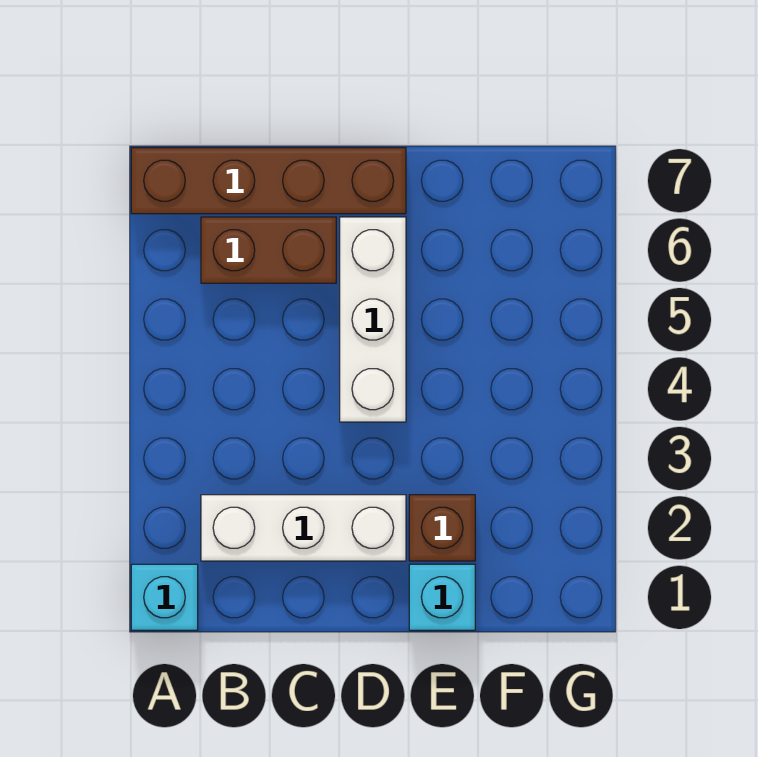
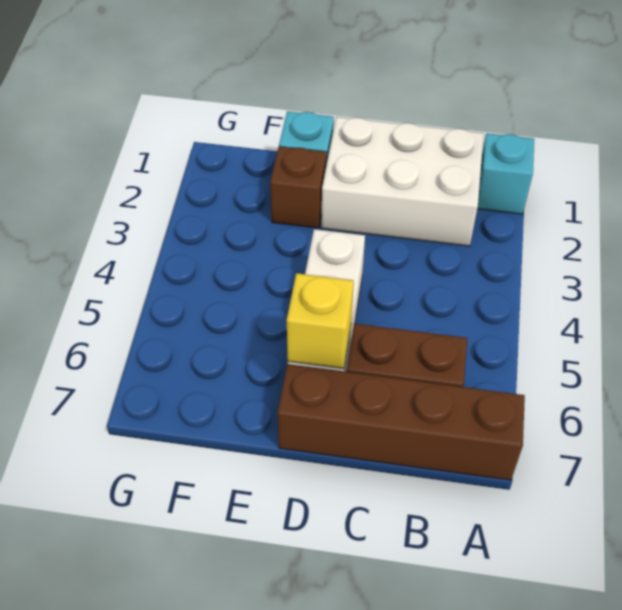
white brick B2:D2 level 1 -> white brick B1:D2 level 1
none -> yellow brick D6 level 2

